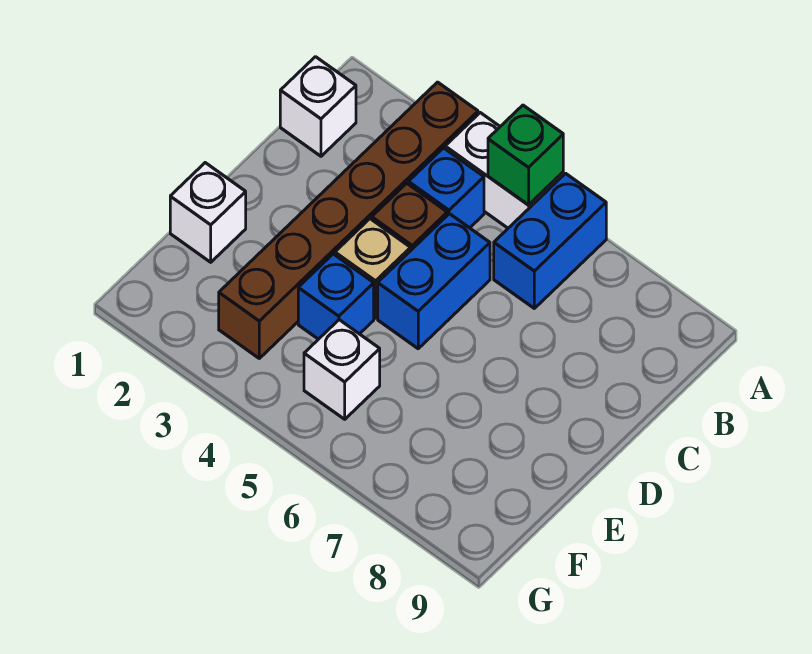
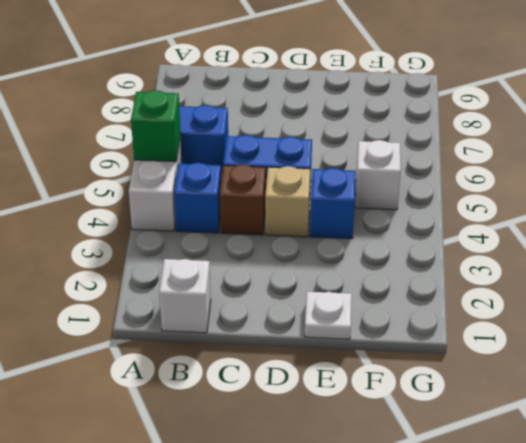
brown brick A3:F3 level 1 -> none
white brick E1 level 1 -> white plate E1 level 1

